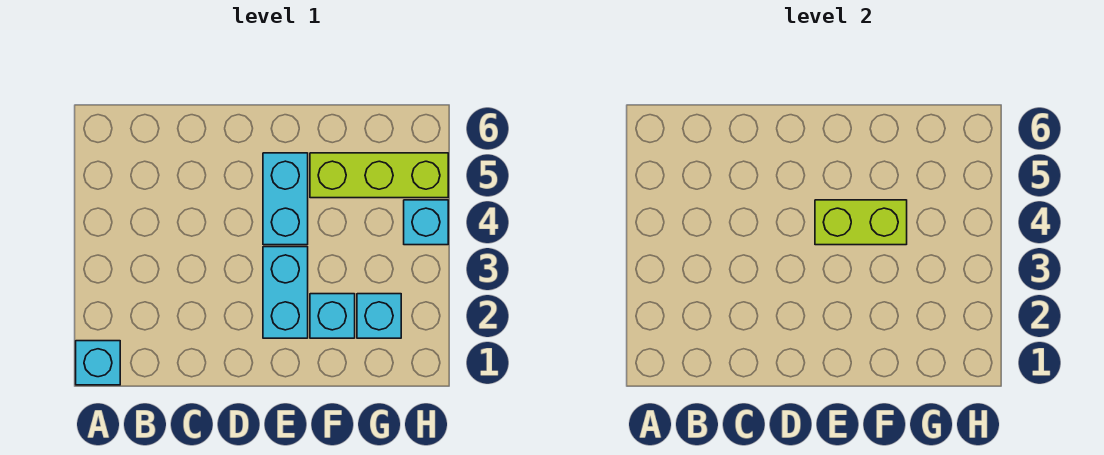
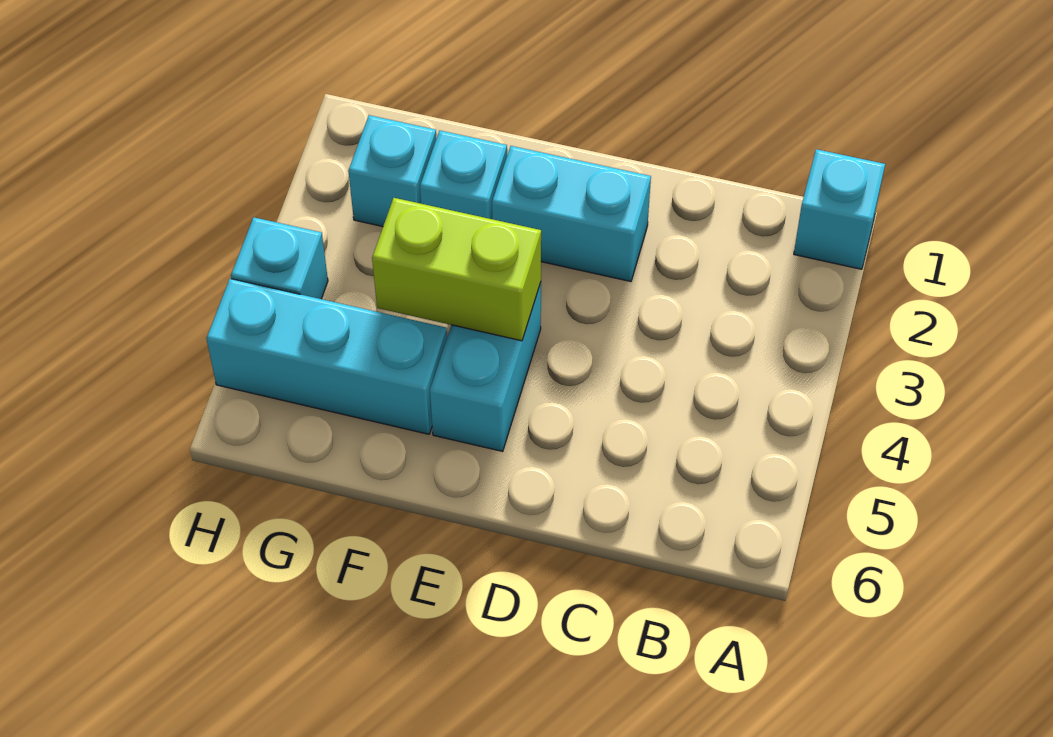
cyan brick E2:E3 level 1 -> cyan brick D2:E2 level 1
lime brick F5:H5 level 1 -> cyan brick F5:H5 level 1

